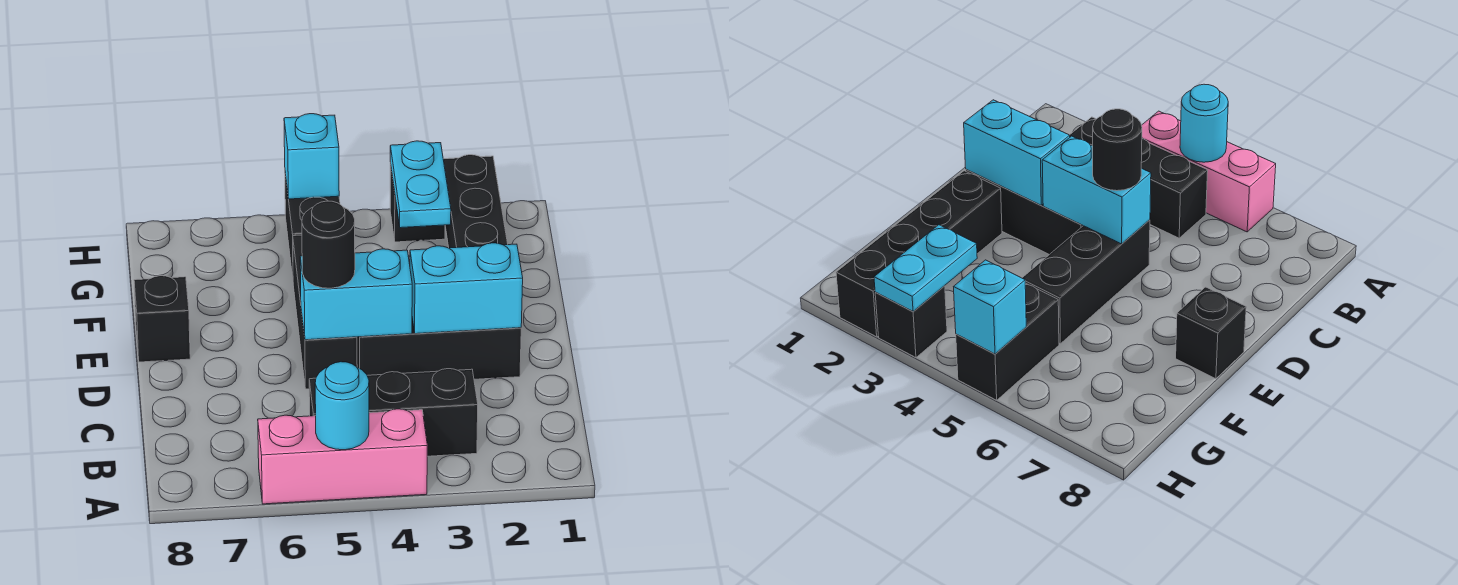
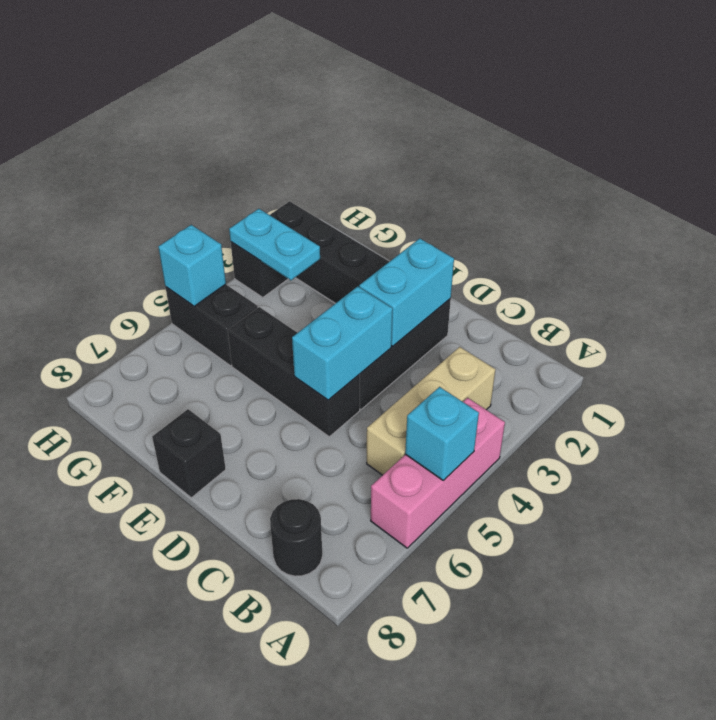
cyan round brick A5 level 2 -> cyan brick A5 level 2
black brick B3:B5 level 1 -> tan brick B3:B5 level 1
black round brick D5 level 3 -> black round brick B8 level 1

